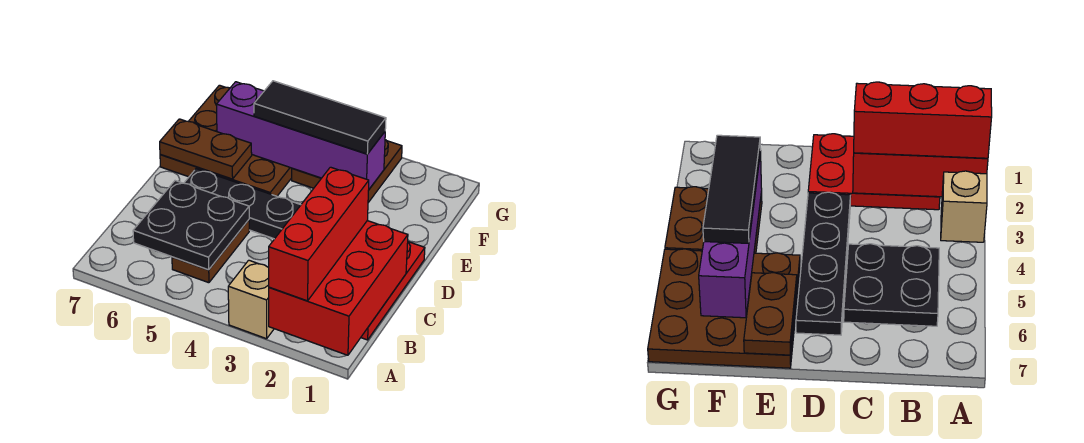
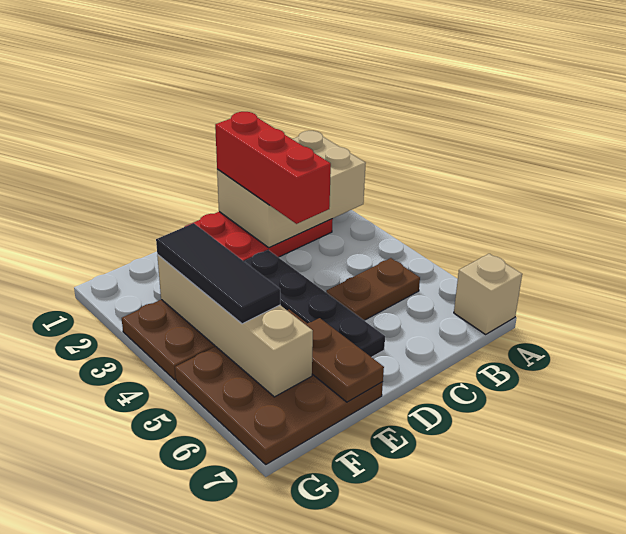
red brick A1:C2 level 2 -> tan brick A1:C2 level 2
red brick A2:C2 level 3 -> red brick C1:C3 level 3
tan brick A3 level 1 -> tan brick A7 level 1
black plate B5:C6 level 2 -> none
purple brick F3:F6 level 2 -> tan brick F3:F6 level 2

